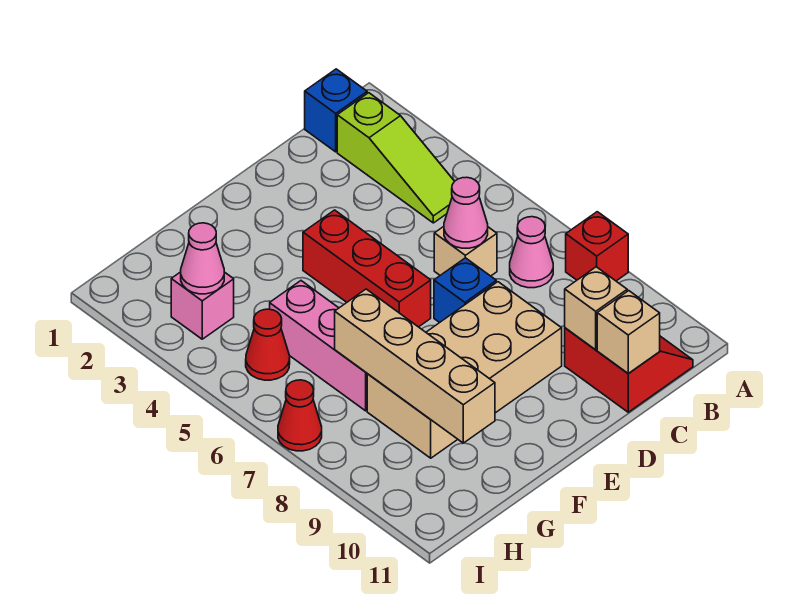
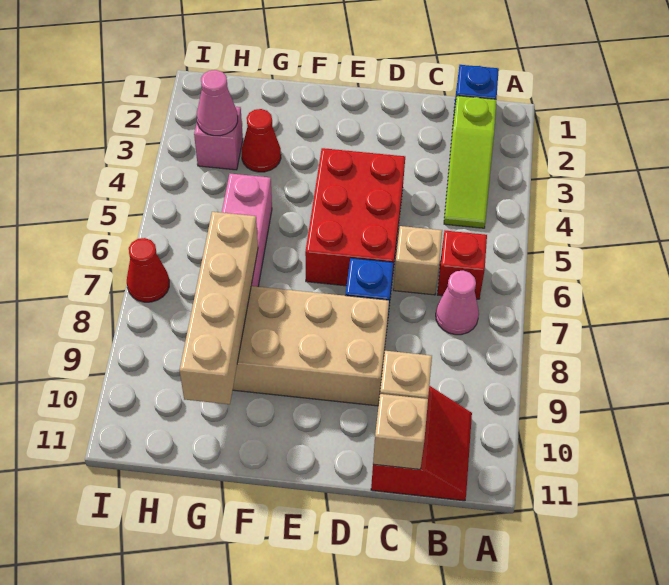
red brick A8 level 1 -> red brick B6 level 1
pink cone C6 level 2 -> none
red brick E4:E6 level 1 -> red brick D4:E6 level 1
red cone H5 level 1 -> red cone G3 level 1

